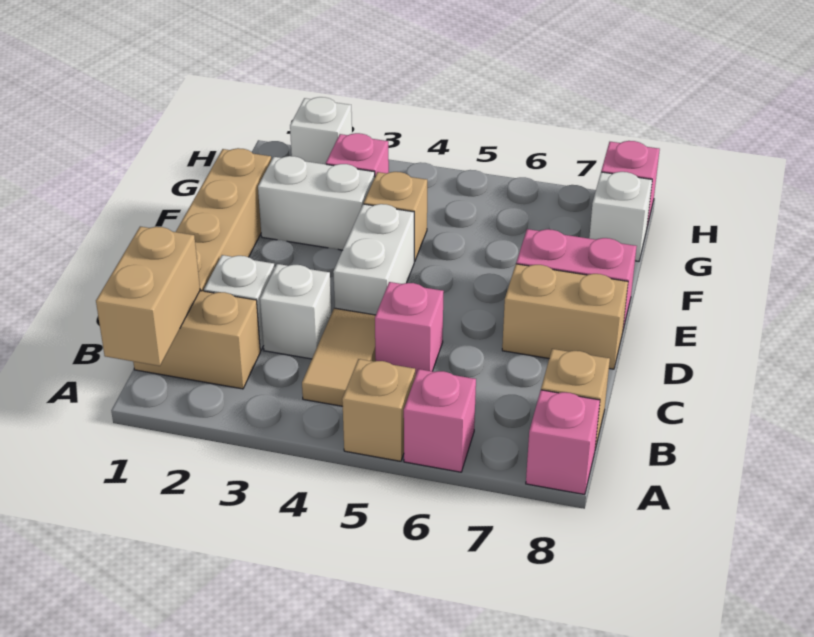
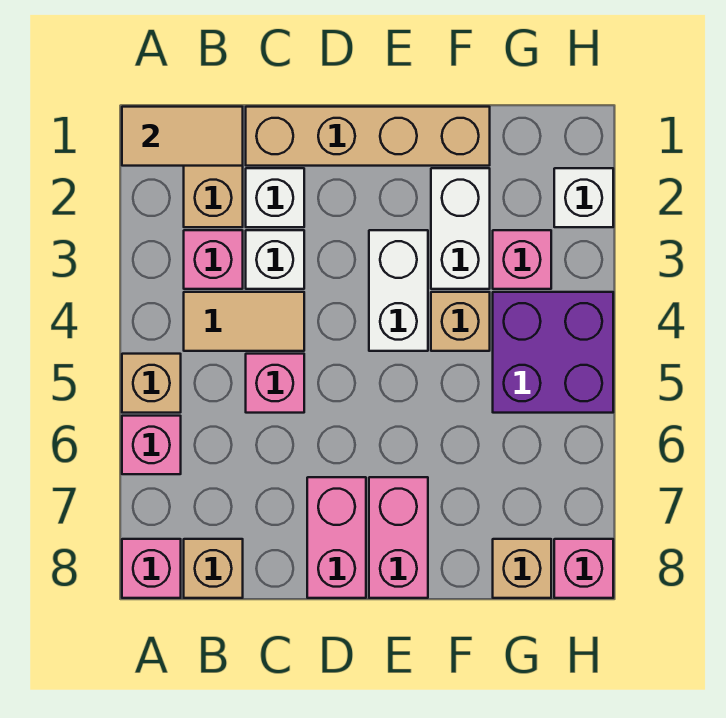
tan brick A1:B1 level 2 -> tan tile A1:B1 level 2
none -> pink brick B3 level 1
white brick D4:E4 level 1 -> white brick E3:E4 level 1
tan brick D7:D8 level 1 -> pink brick D7:D8 level 1
none -> purple brick G4:H5 level 1
white brick G8 level 1 -> tan brick G8 level 1

